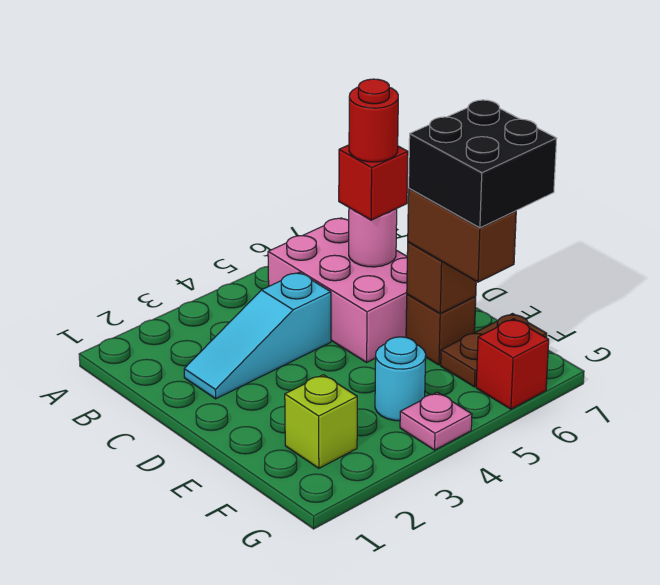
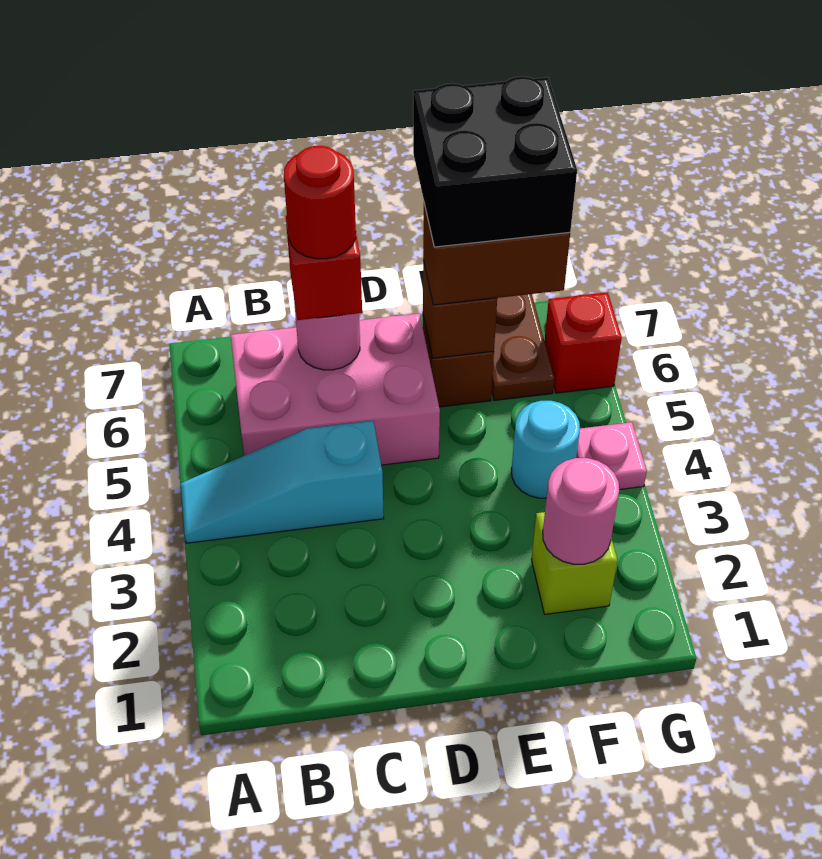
cyan slope C2:C4 level 1 top 4 -> cyan slope A4:C4 level 1 top C
none -> pink round brick F2 level 2

